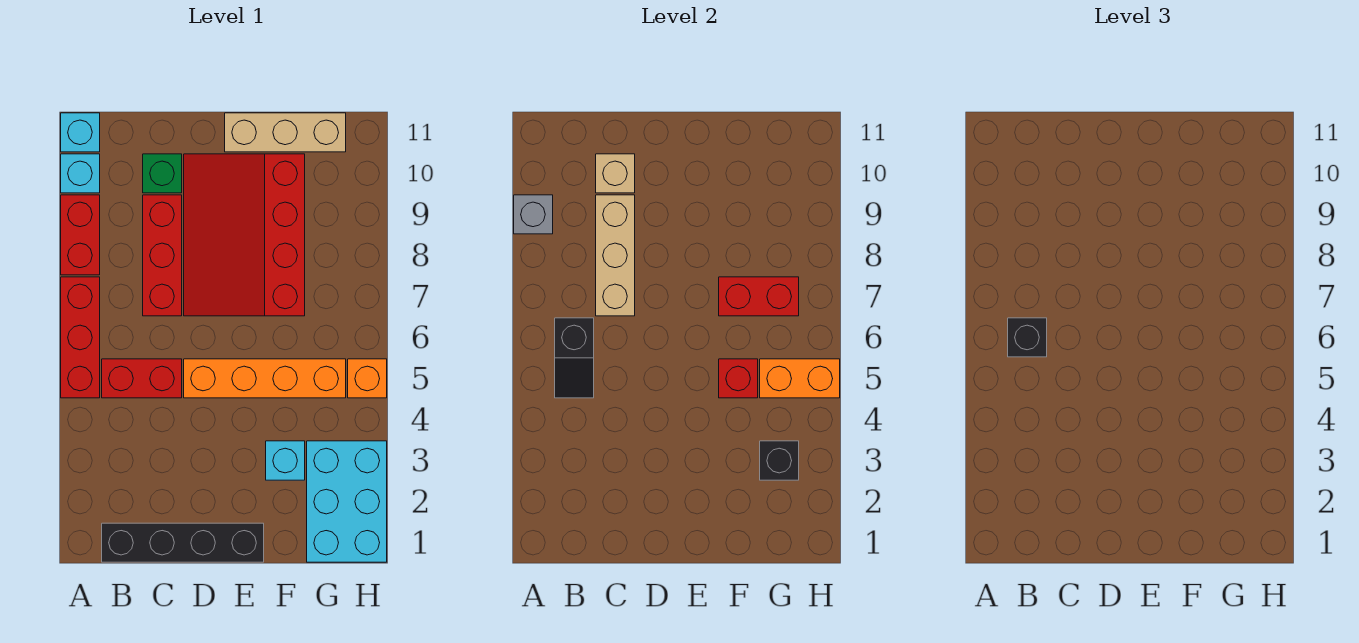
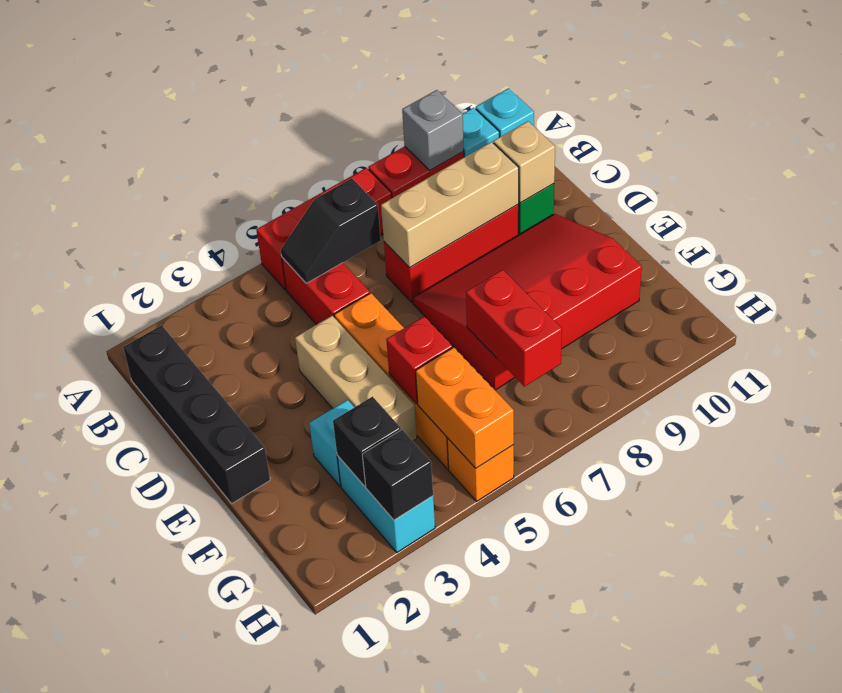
black brick B6 level 3 -> black brick H3 level 2
tan brick E11:G11 level 1 -> tan brick D4:F4 level 1
cyan brick G1:H3 level 1 -> cyan brick G3:H3 level 1

